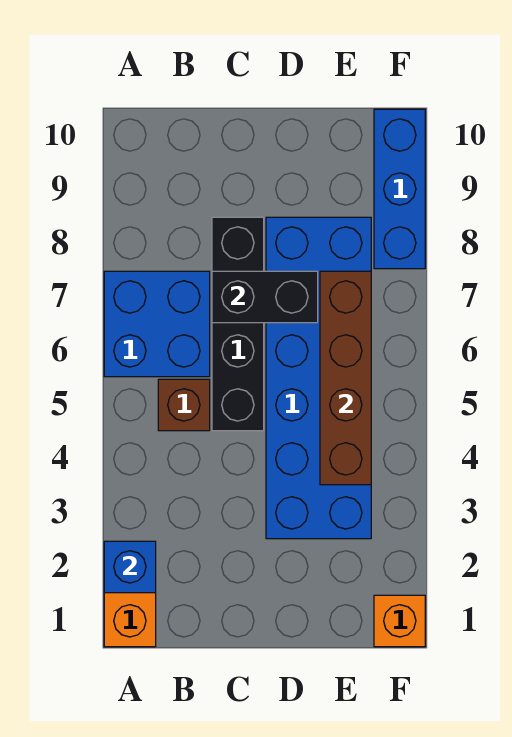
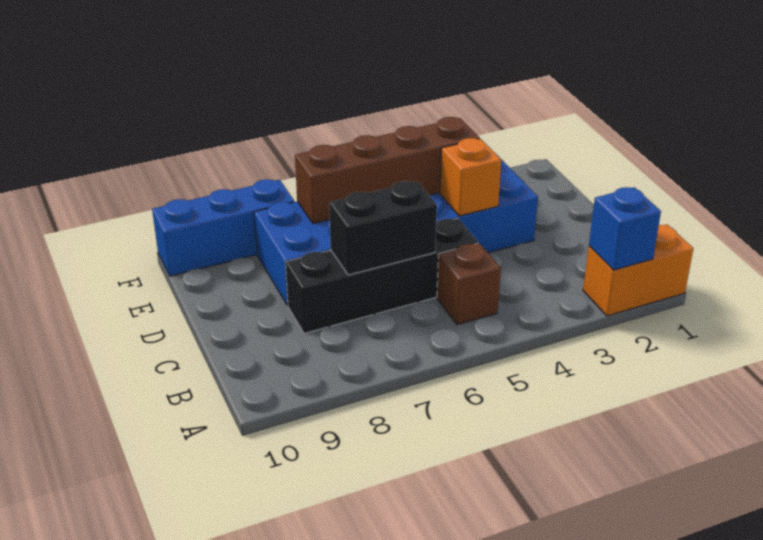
blue brick A6:B7 level 1 -> none
black brick C7:D7 level 2 -> black brick C6:C7 level 2
orange brick F1 level 1 -> orange brick D4 level 2

